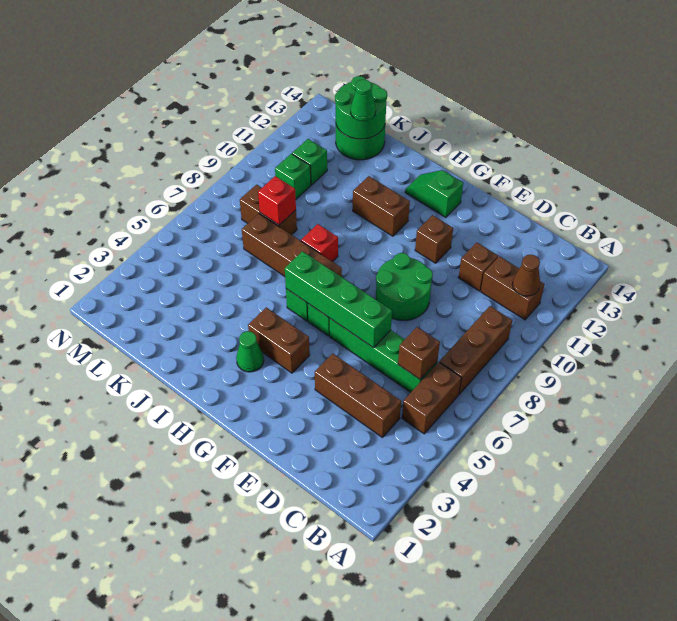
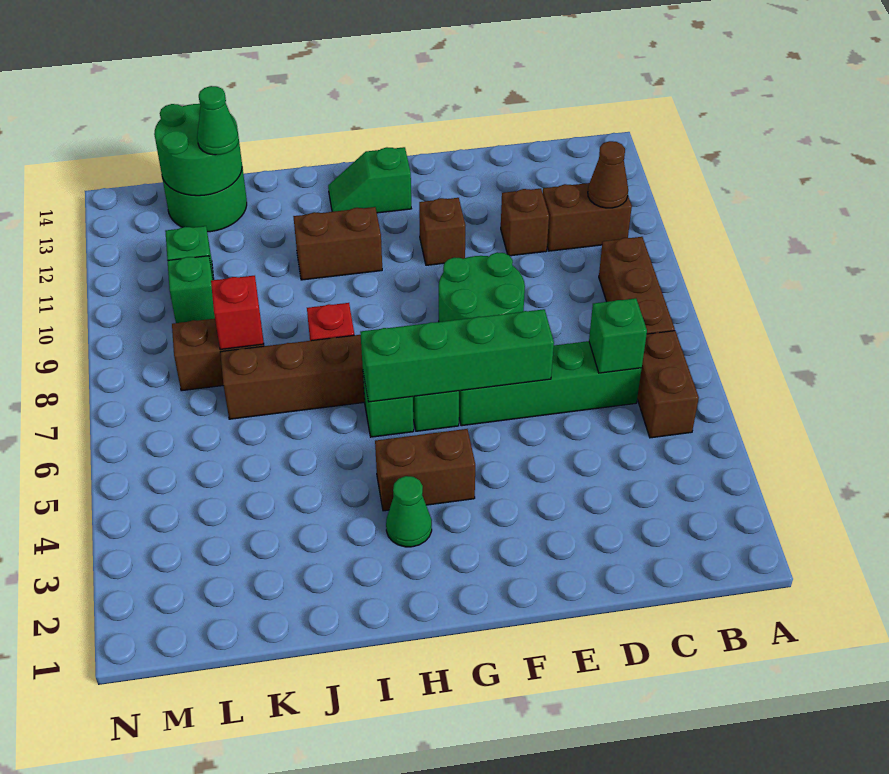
brown brick C4:E4 level 1 -> none
brown brick C6 level 2 -> green brick C6 level 2

